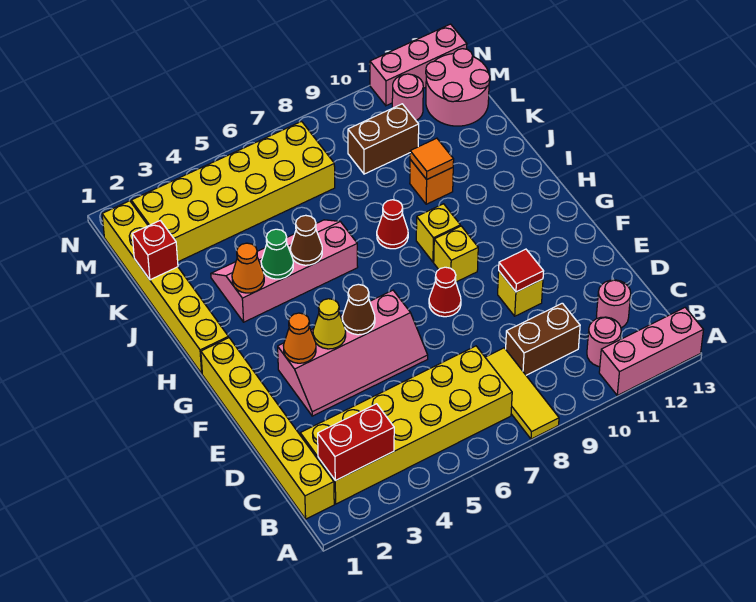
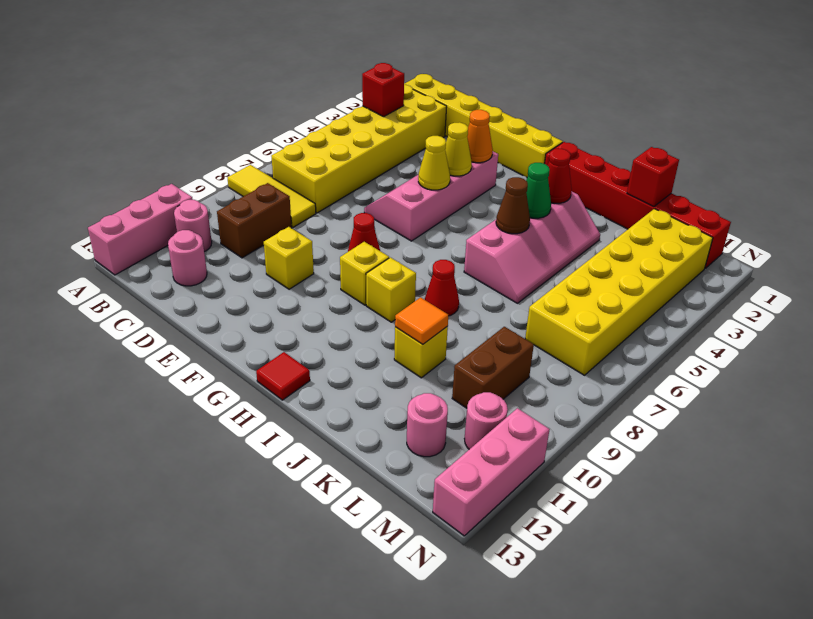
red brick B2:B3 level 2 -> red brick B3 level 2
red tile E10 level 2 -> red tile H13 level 1
brown cone F5 level 2 -> yellow cone F5 level 2
yellow brick H1:M1 level 1 -> red brick H1:M1 level 1
orange cone I3 level 2 -> red cone I3 level 2
orange brick J10 level 1 -> yellow brick J10 level 1
pink round brick L12:M13 level 1 -> pink round brick L12 level 1

